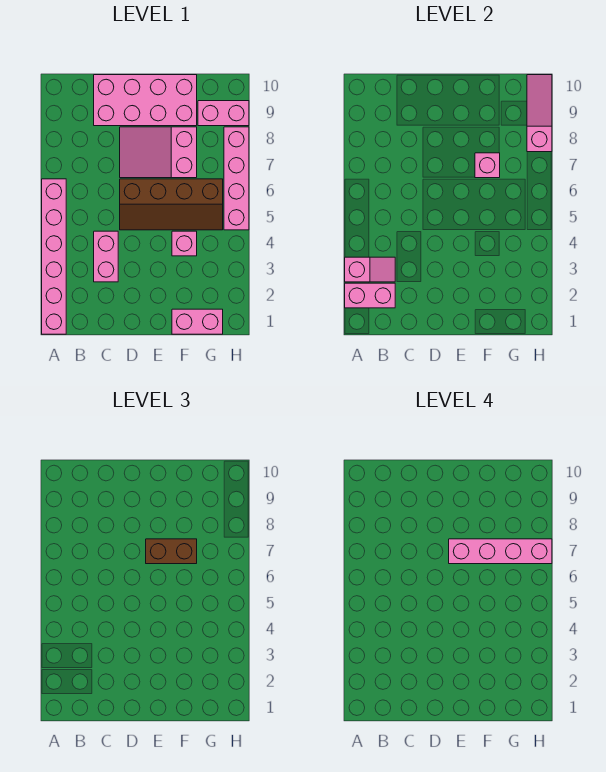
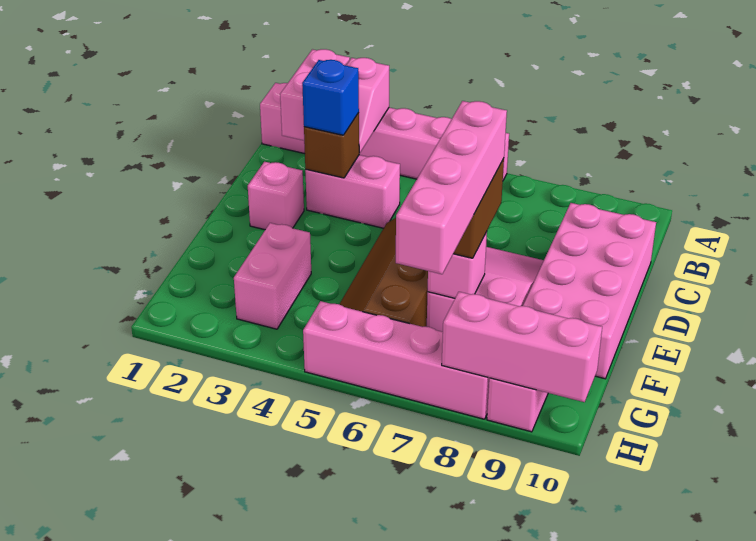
none -> brown brick C3 level 2
none -> blue brick C3 level 3
pink brick F1:G1 level 1 -> pink brick F3:G3 level 1
pink brick F4 level 1 -> pink brick D2 level 1
pink slope H8:H10 level 2 top 8 -> pink brick H8:H10 level 2

